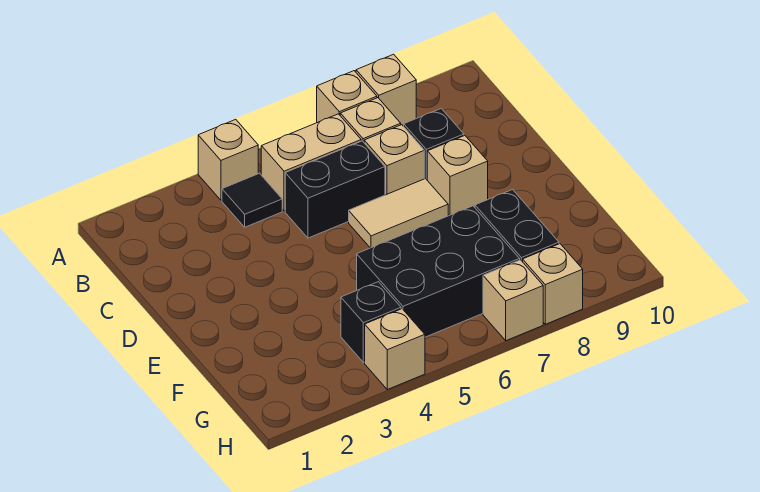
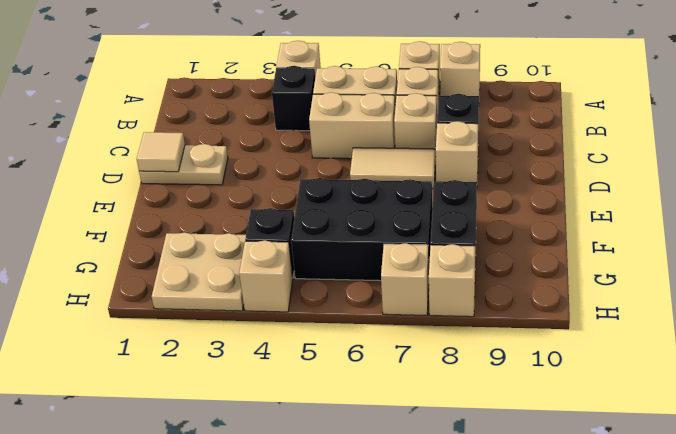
black tile B4 level 1 -> black brick B4 level 1
black brick C5:C6 level 1 -> tan brick C5:C6 level 1
none -> tan plate D1:D2 level 1
none -> tan tile D1 level 2
none -> tan plate G2:H3 level 1

